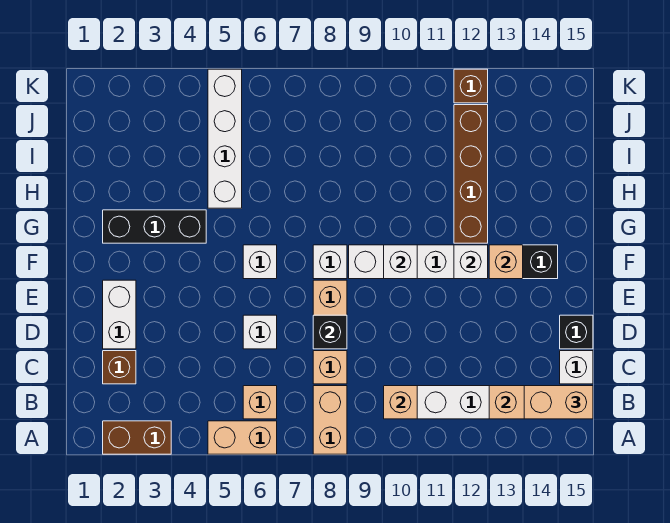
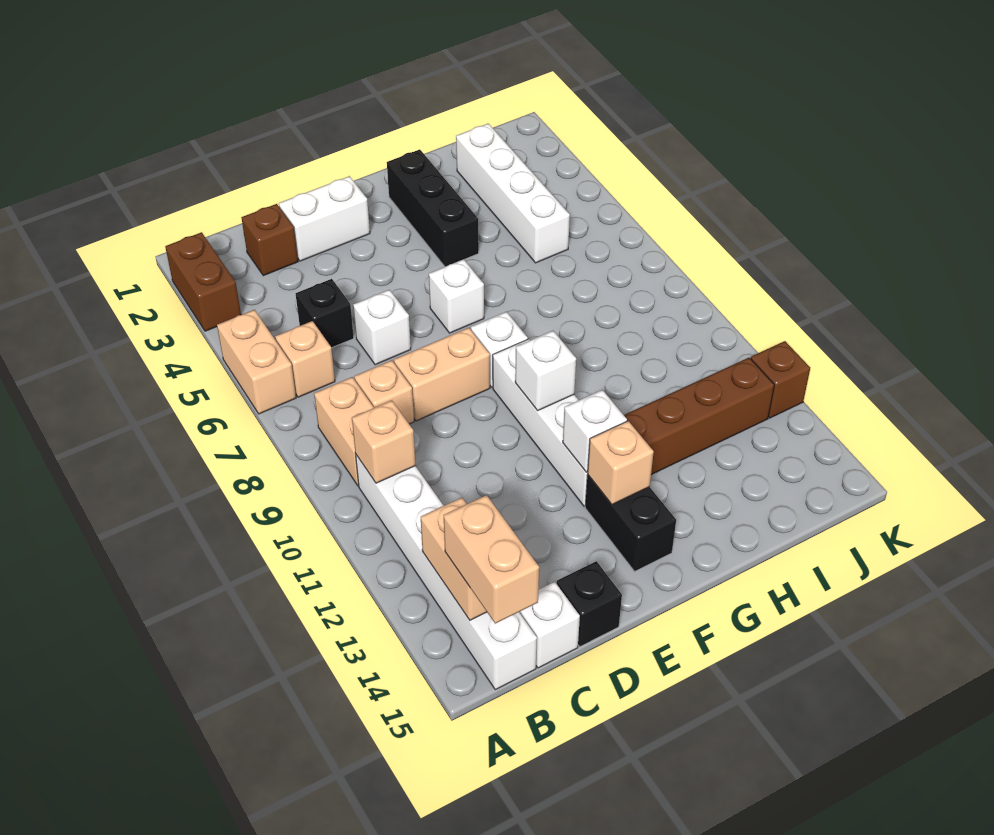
tan brick A8:B8 level 1 -> tan brick B8:B9 level 1
black brick D8 level 2 -> black brick C5 level 1
white brick H5:K5 level 1 -> white brick I2:I5 level 1

